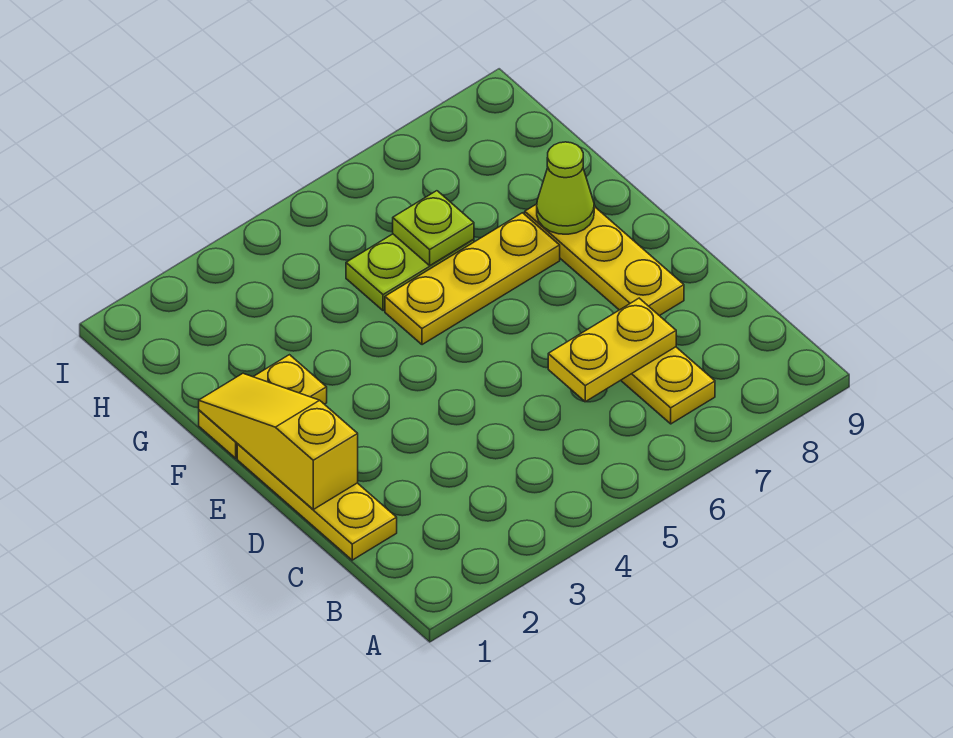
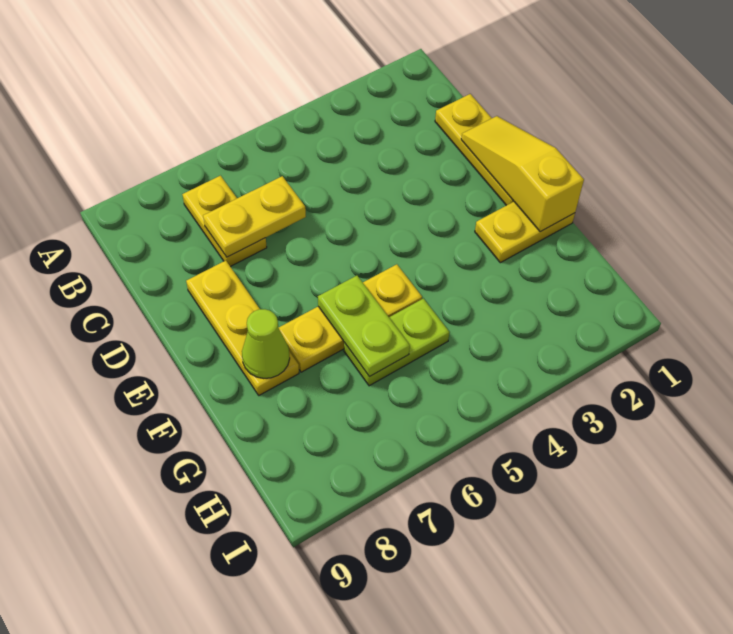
yellow slope D1:F1 level 2 top D -> yellow slope D1:F1 level 2 top F
lime plate G6 level 2 -> lime plate F6:G6 level 2

